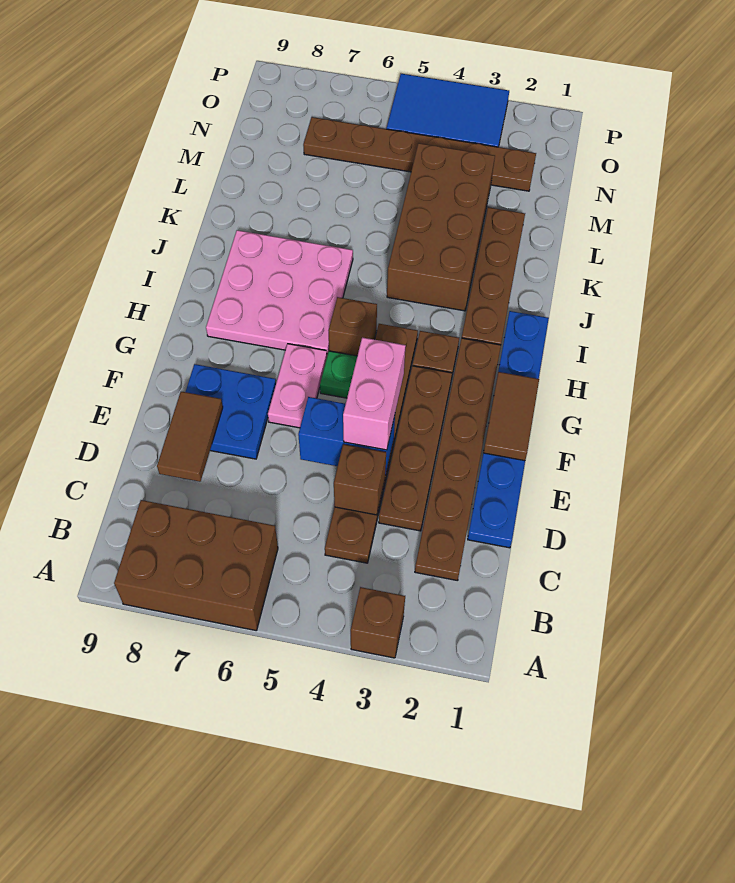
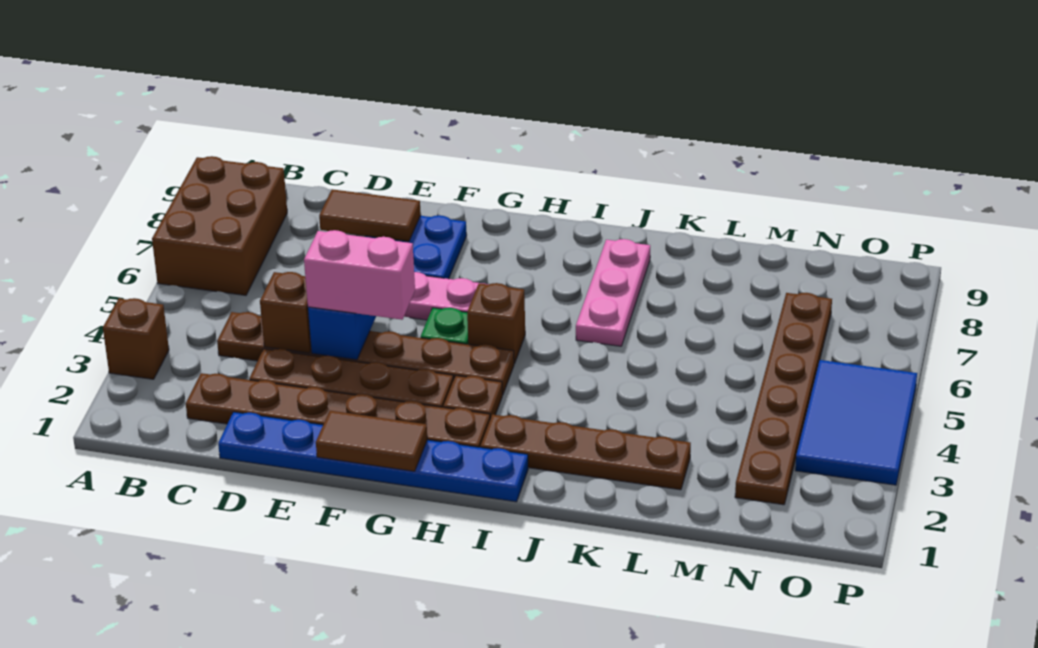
pink plate H6:J8 level 1 -> pink plate J6:J8 level 1
brown brick J3:M4 level 1 -> none

